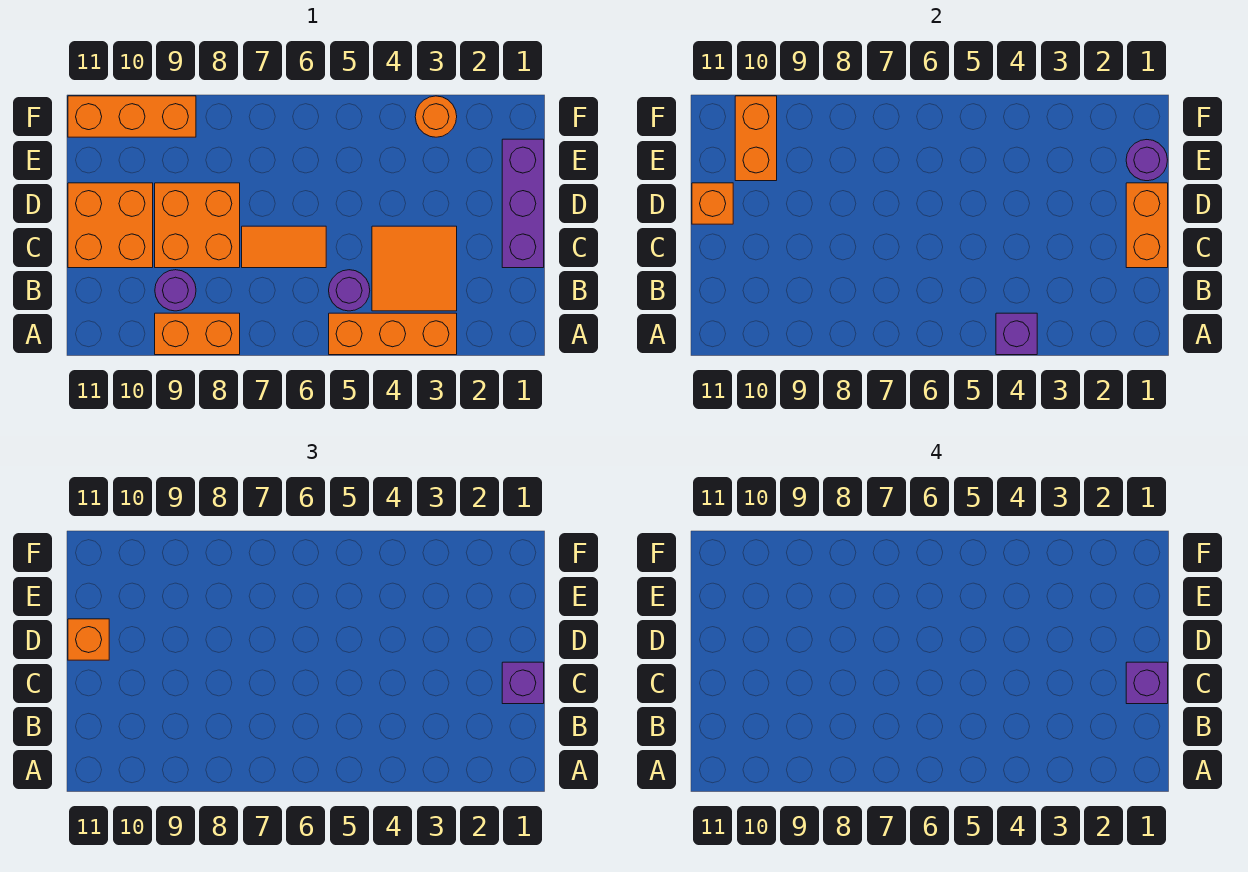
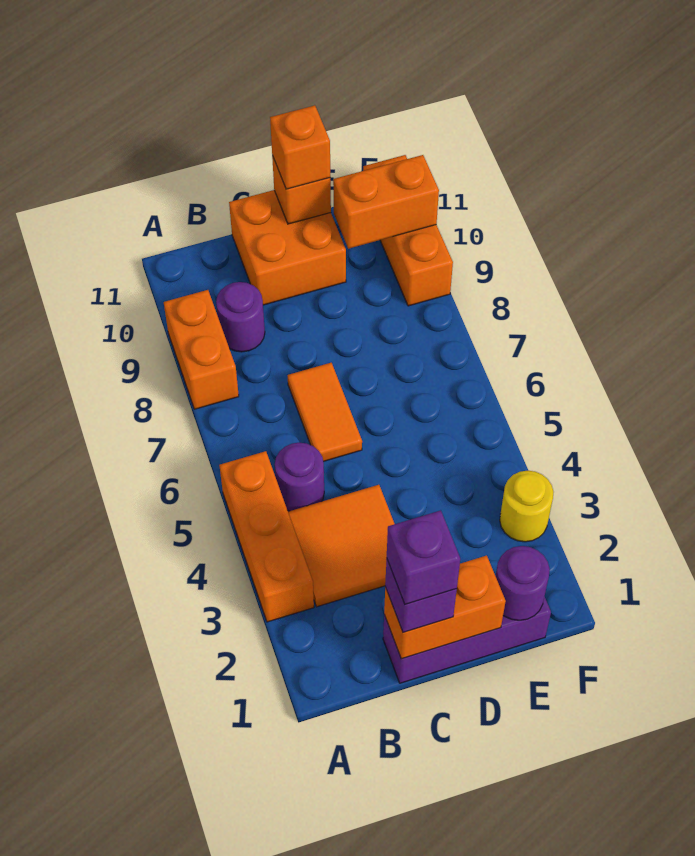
purple brick A4 level 2 -> none
orange brick C8:D9 level 1 -> none
orange round brick F3 level 1 -> yellow round brick F3 level 1

